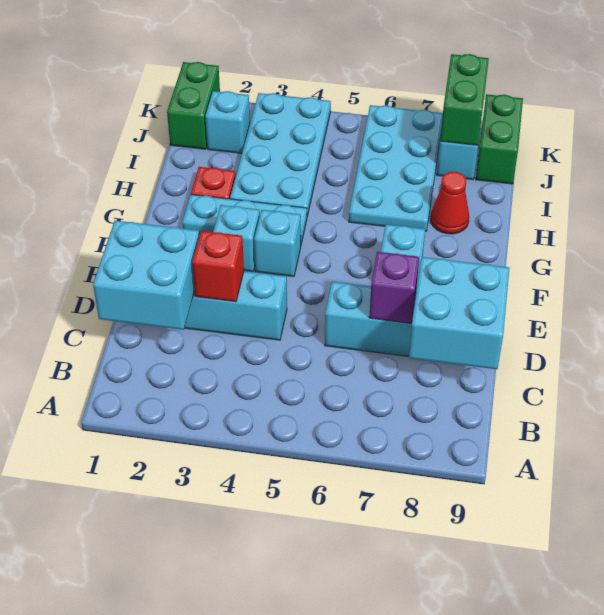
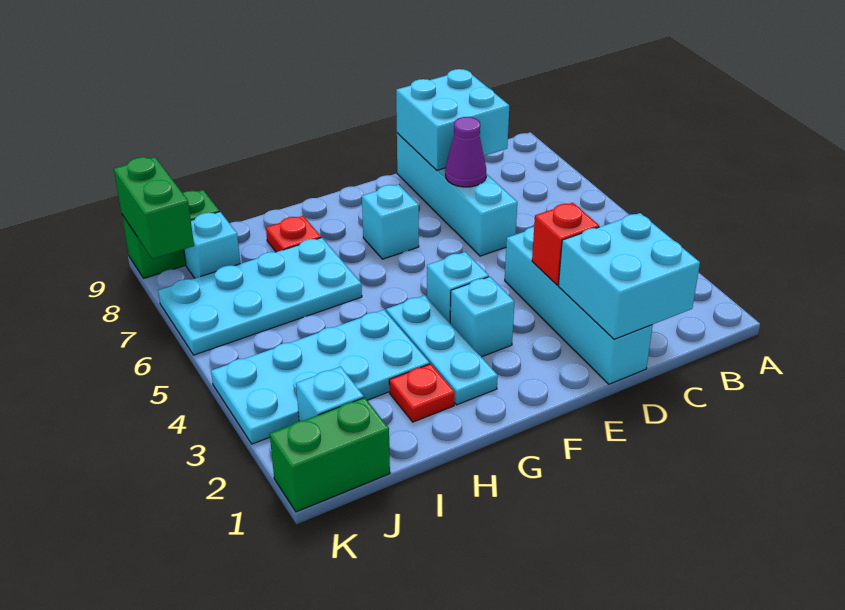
purple brick D7 level 2 -> purple cone D7 level 2
red cone H8 level 1 -> red plate H8 level 1
green brick J8:K8 level 2 -> green brick K8:K9 level 2

